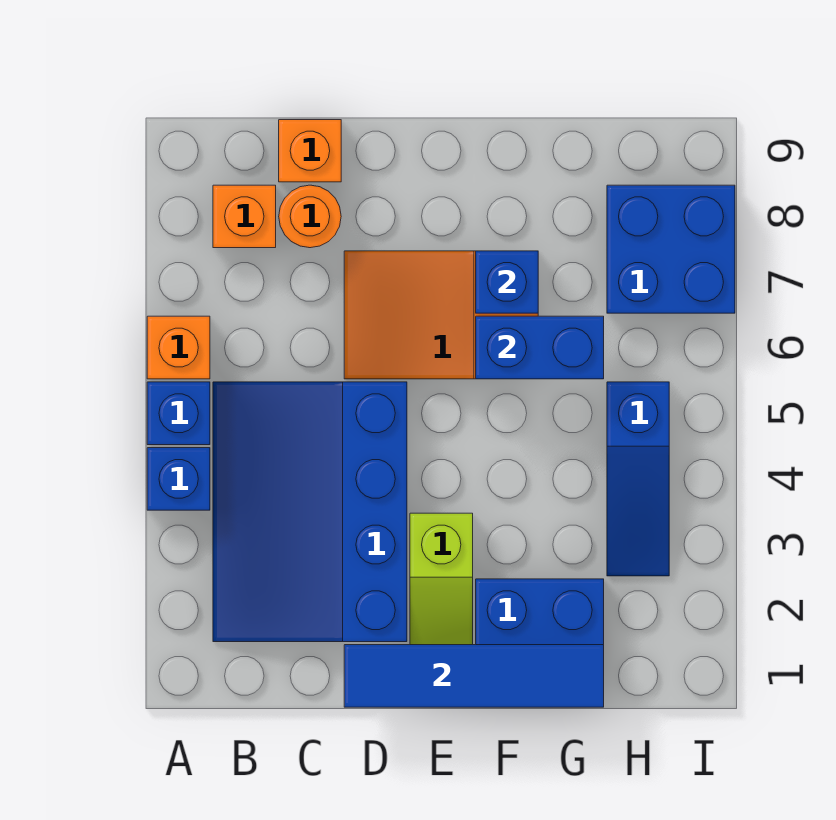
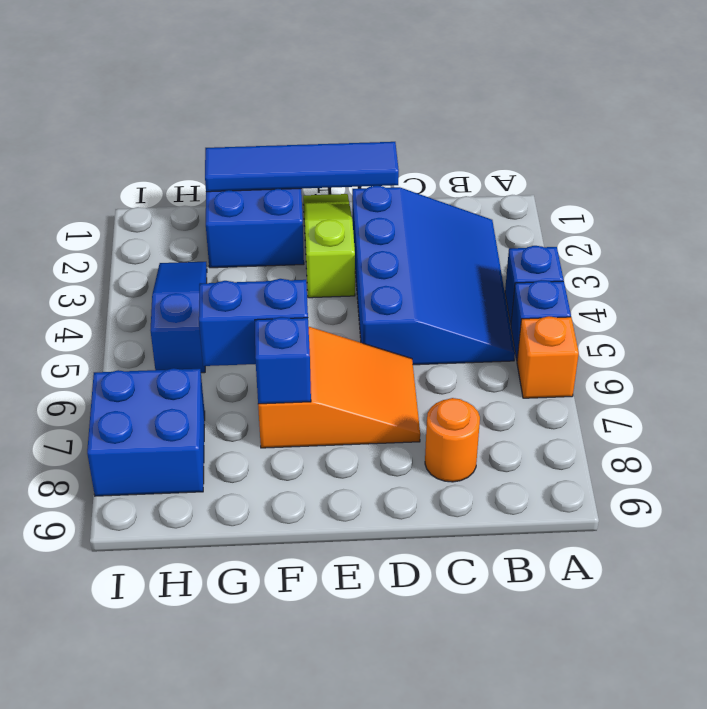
orange brick B8 level 1 -> none
orange brick C9 level 1 -> none

